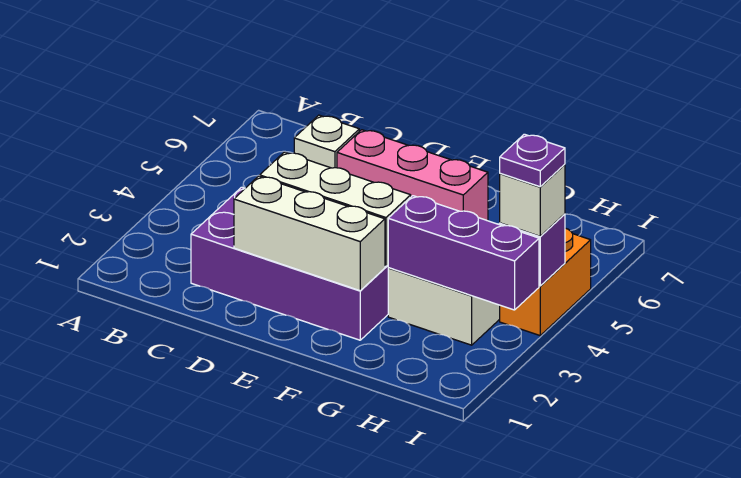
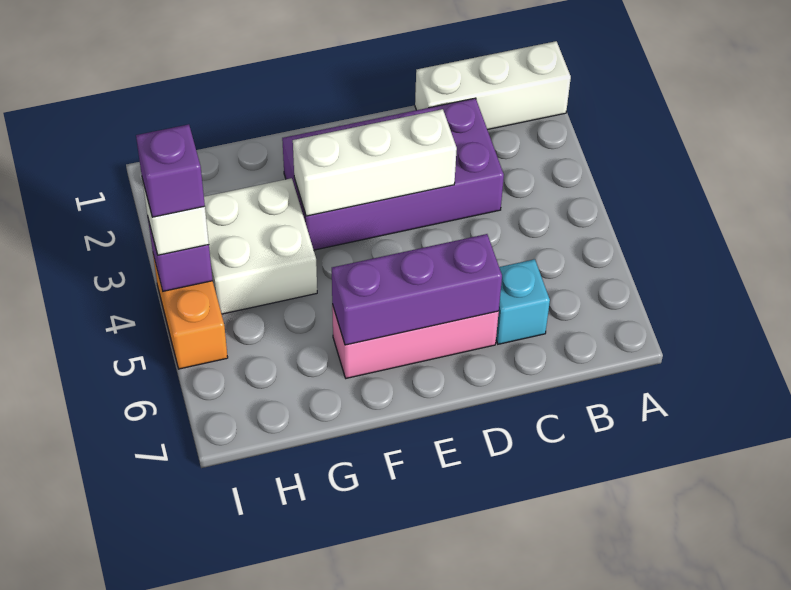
white brick C6 level 1 -> cyan brick C6 level 1
white brick D2:F2 level 2 -> white brick A1:C1 level 1
purple brick G3:I3 level 2 -> purple brick D6:F6 level 2
purple plate I4 level 4 -> purple brick I4 level 4

